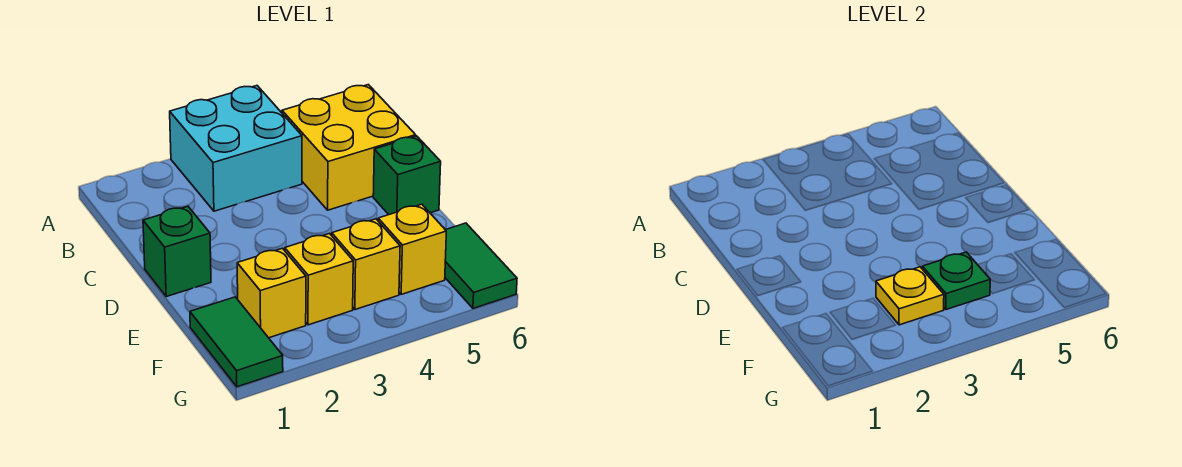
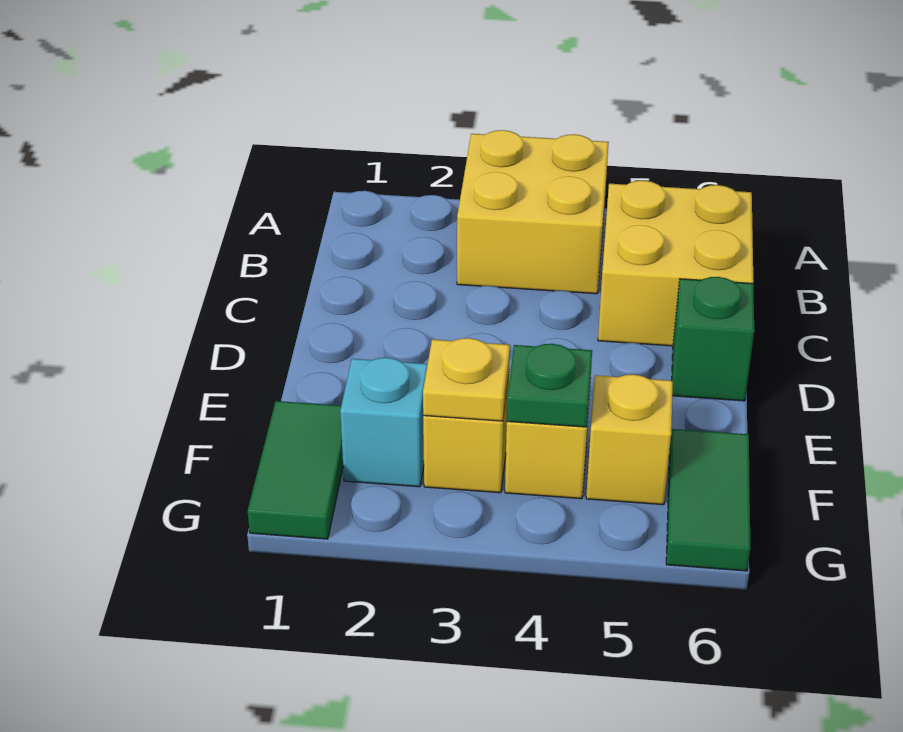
cyan brick A3:B4 level 1 -> yellow brick A3:B4 level 1
green brick D1 level 1 -> none
yellow brick F2 level 1 -> cyan brick F2 level 1

